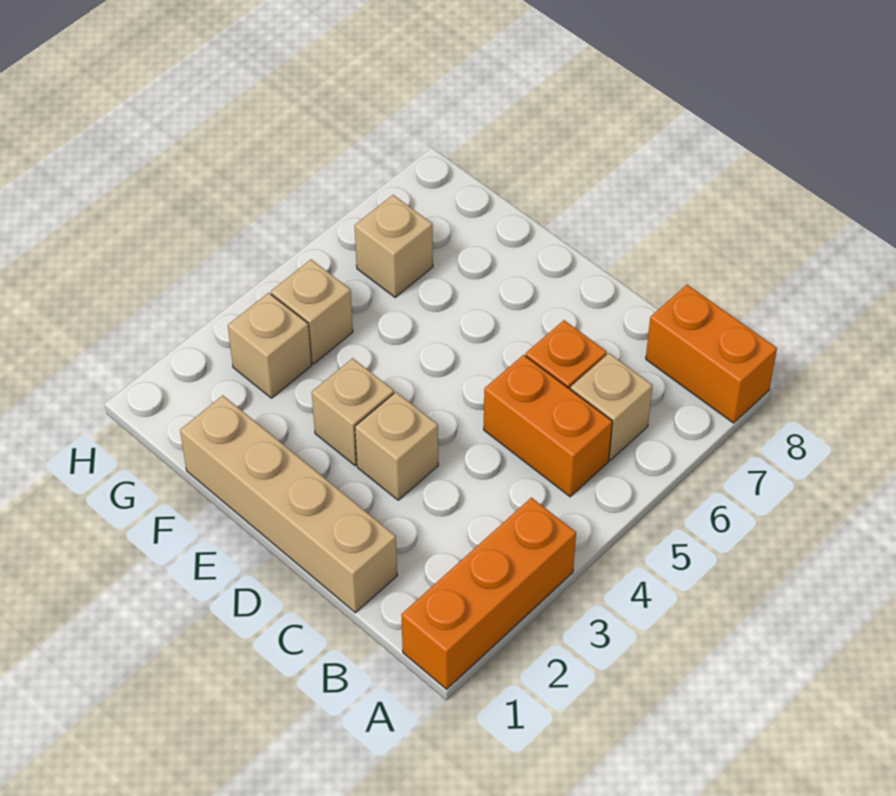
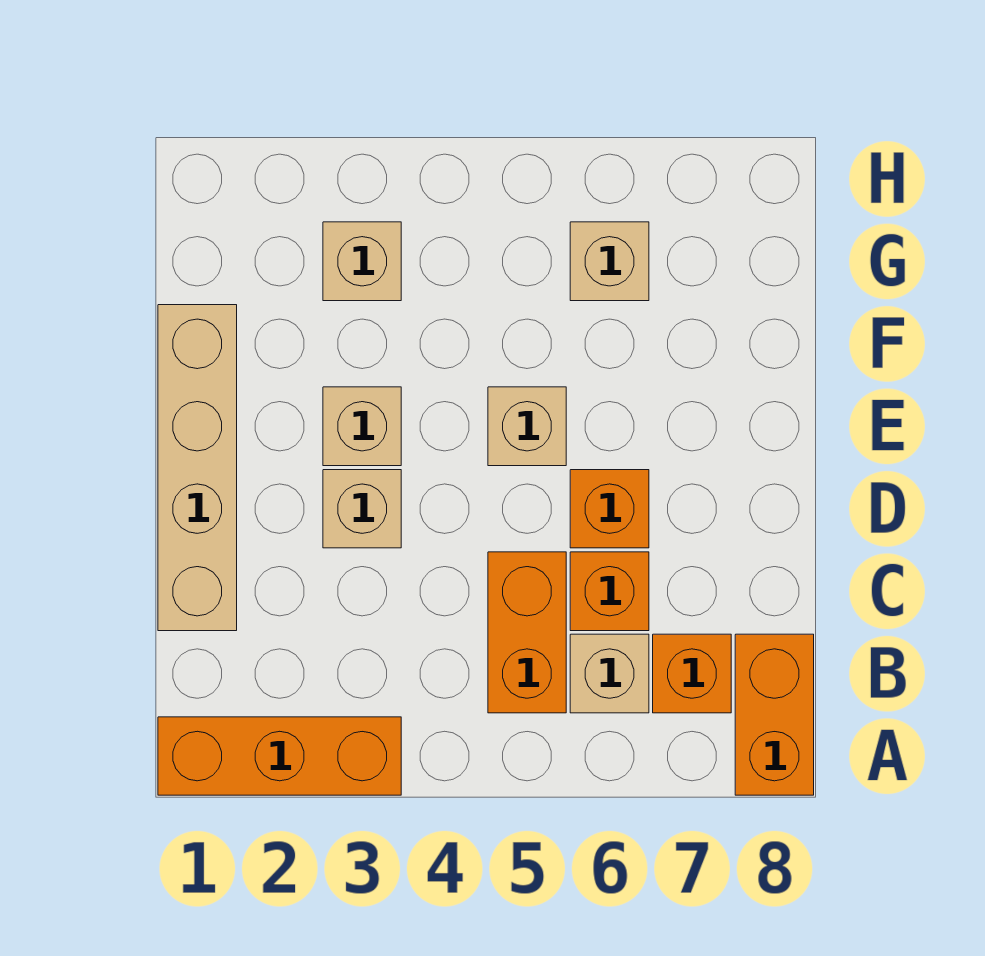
none -> orange brick B7 level 1
none -> orange brick D6 level 1
tan brick G4 level 1 -> tan brick E5 level 1

